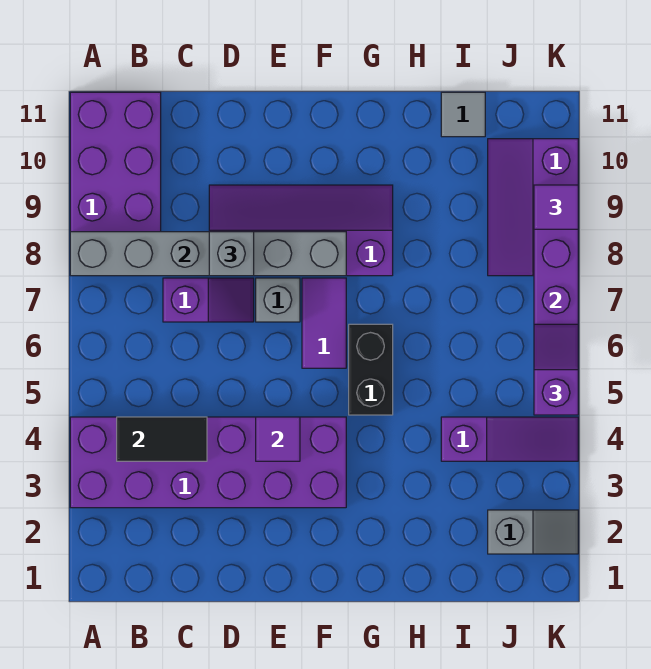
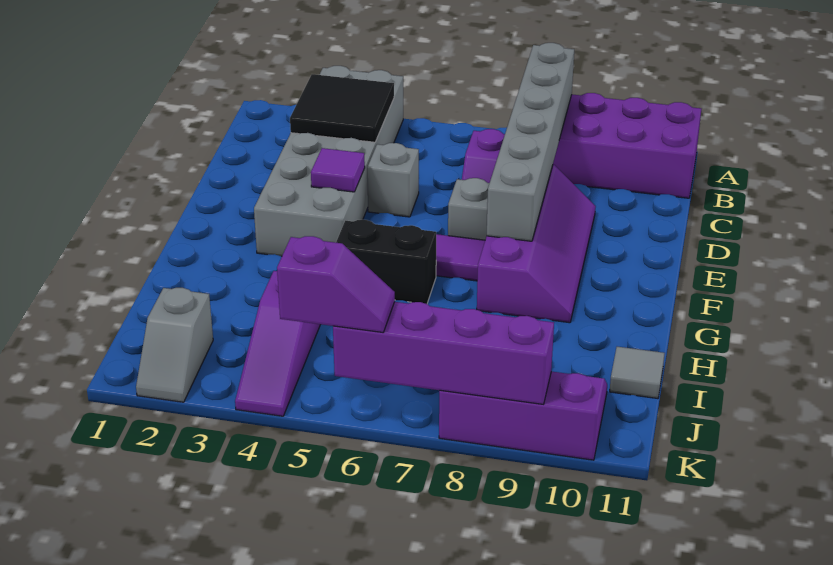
purple brick A3:F4 level 1 -> grey brick A3:F4 level 1
black tile B4:C4 level 2 -> black tile B3:C4 level 2
grey brick D8 level 3 -> grey brick D5 level 1
purple tile K9 level 3 -> none

